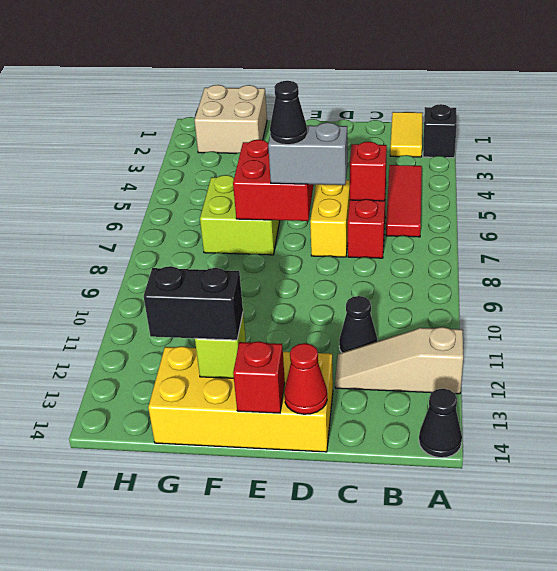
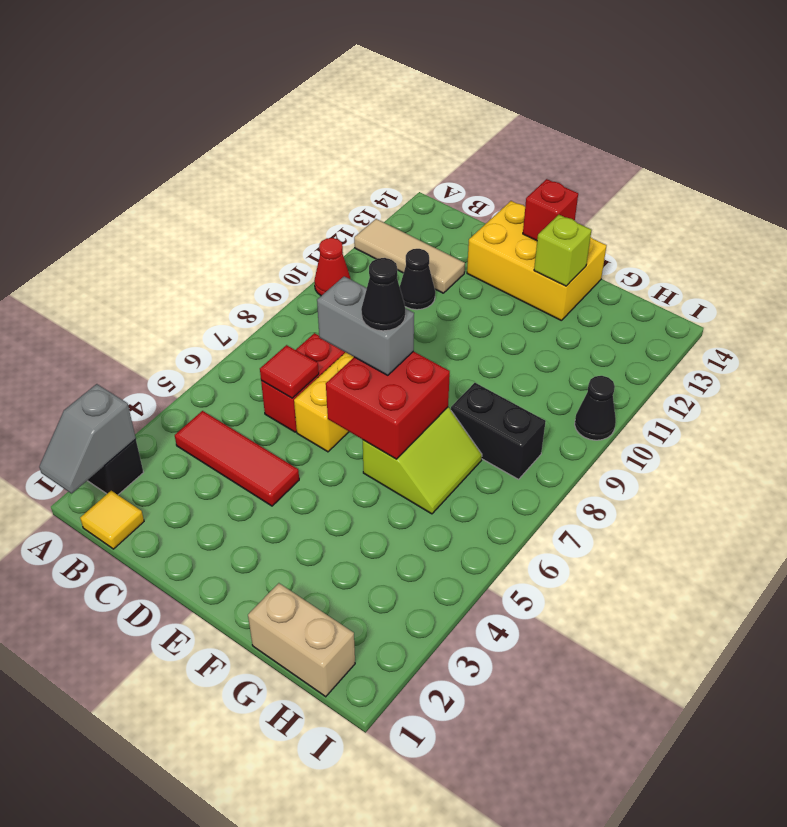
none -> grey slope A1:A2 level 2 top 2
tan slope A12:C12 level 1 top A -> tan tile A12:C12 level 1
black cone A14 level 1 -> black cone I10 level 1
yellow tile B1:B2 level 1 -> yellow tile B1 level 1
red tile B4:B6 level 1 -> red tile B4:D4 level 1
red brick C6 level 2 -> red tile C6 level 2
yellow brick D13:G14 level 1 -> yellow brick D13:F14 level 1
red cone D14 level 2 -> red cone A10 level 1
lime brick F6:G7 level 1 -> lime slope F6:G7 level 1 top F
black brick F13:G13 level 3 -> black brick G8:H8 level 1
tan brick G1:H2 level 1 -> tan brick G1:H1 level 1

